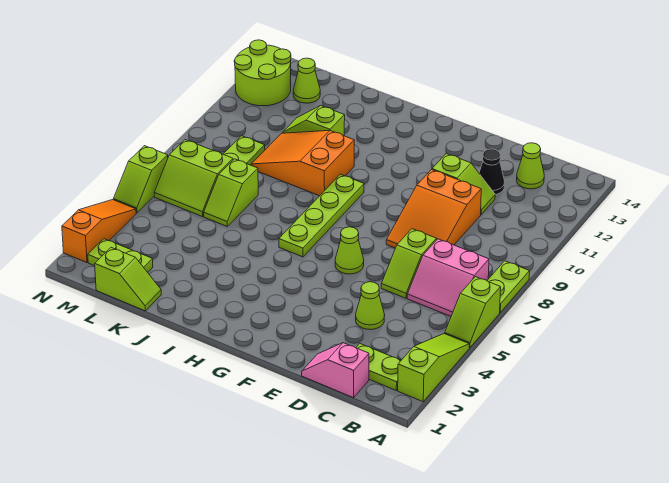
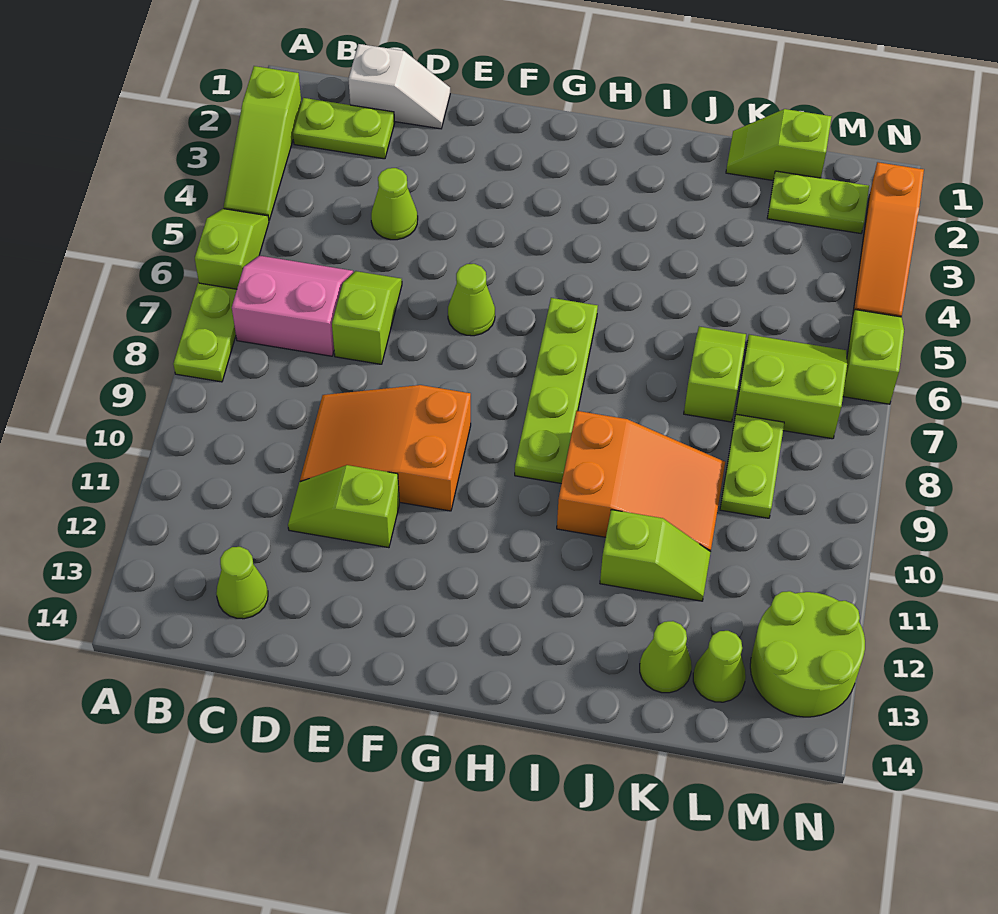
pink slope C1:D1 level 1 top C -> white slope C1:D1 level 1 top C
orange slope D8:E10 level 1 top 10 -> orange slope D9:F10 level 1 top F
black cone D12 level 1 -> none
none -> lime cone K13 level 1

